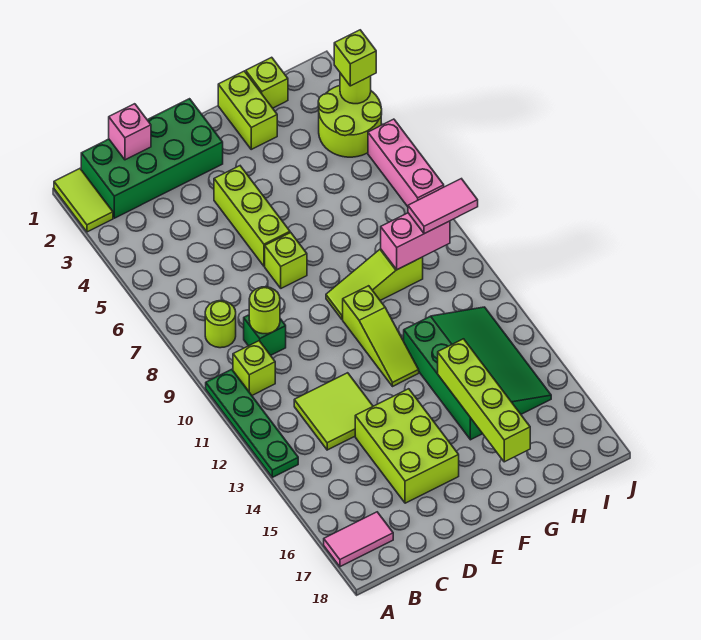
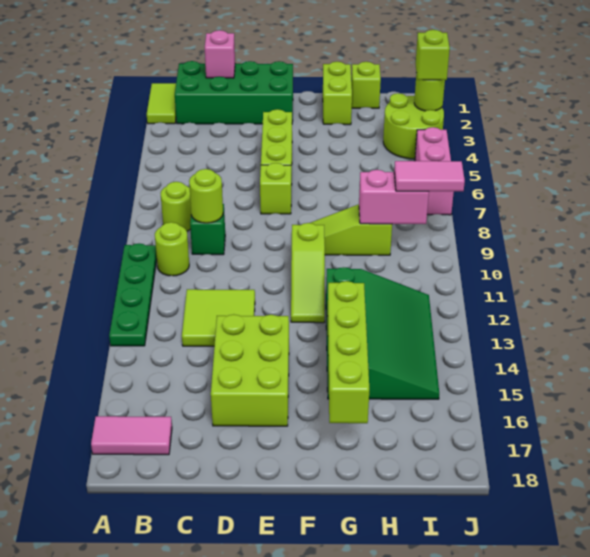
lime brick B10 level 1 -> lime round brick B10 level 1

